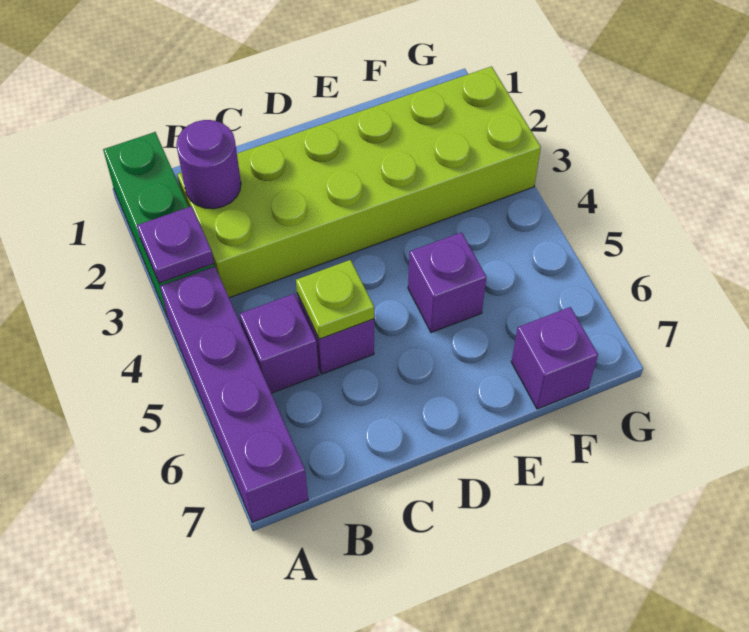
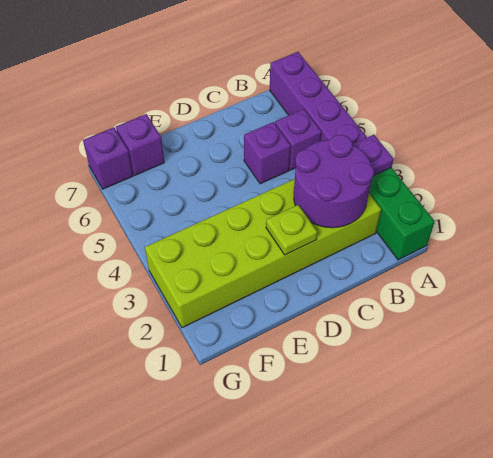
purple round brick B2 level 2 -> purple round brick B2:C3 level 2
lime plate C5 level 2 -> lime plate D2 level 2
purple brick E5 level 1 -> purple brick G7 level 1

